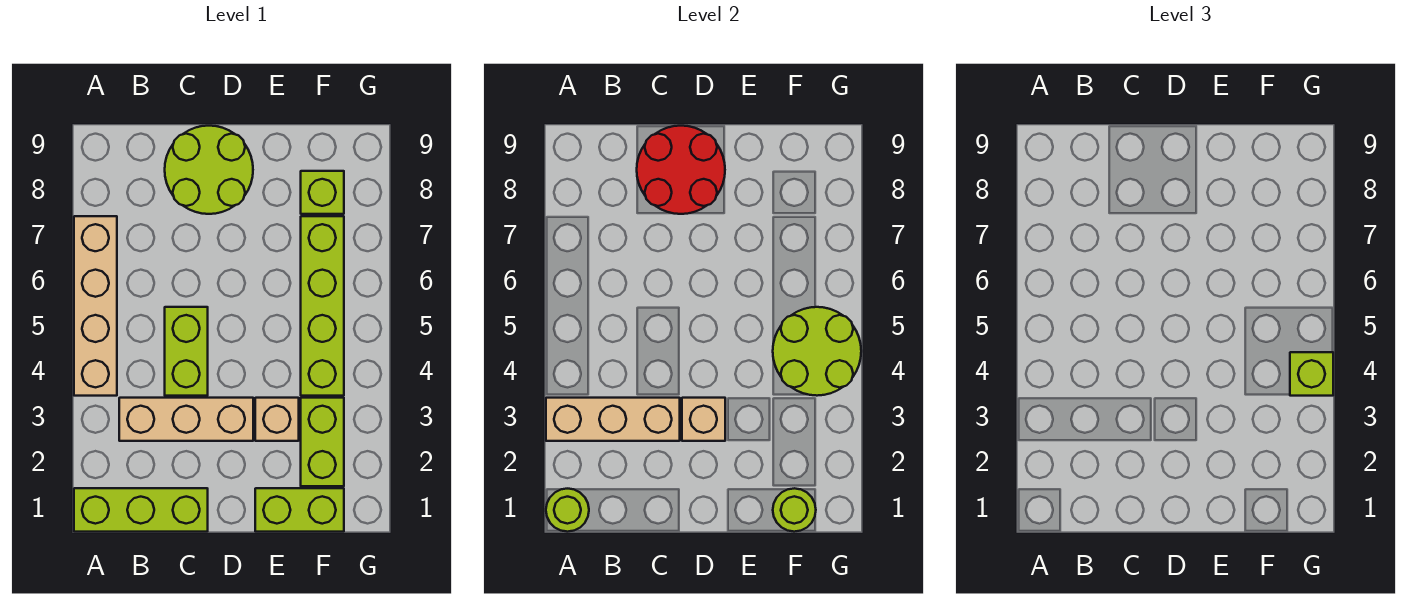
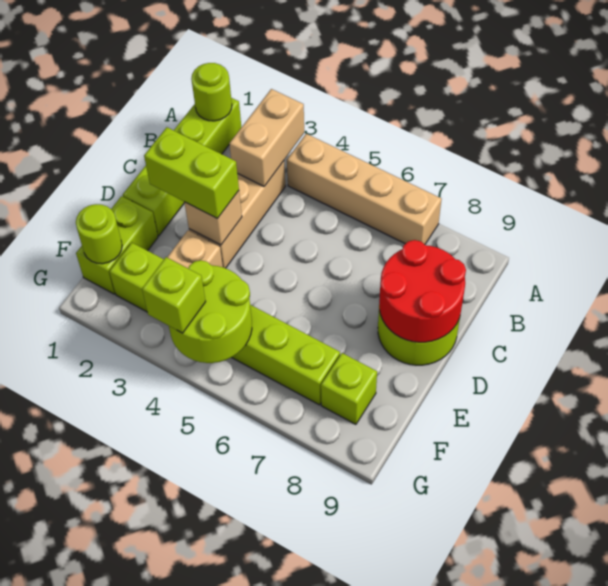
lime brick A1:C1 level 1 -> lime brick A1:D1 level 1
tan brick A3:C3 level 2 -> tan brick A3:B3 level 2
lime brick C4:C5 level 1 -> lime brick D2:D3 level 3

